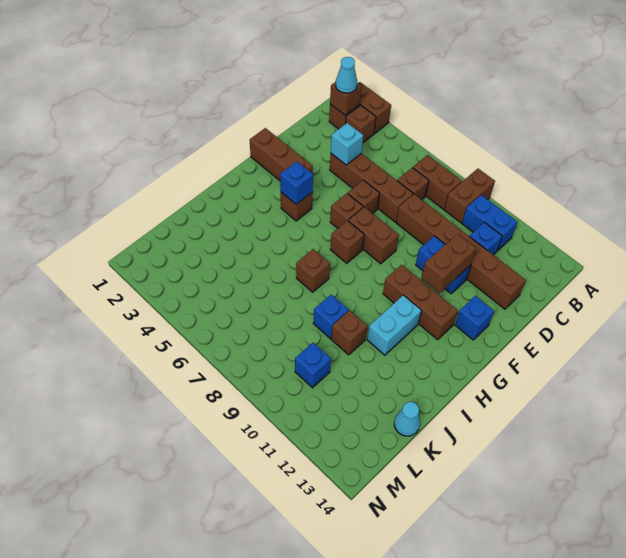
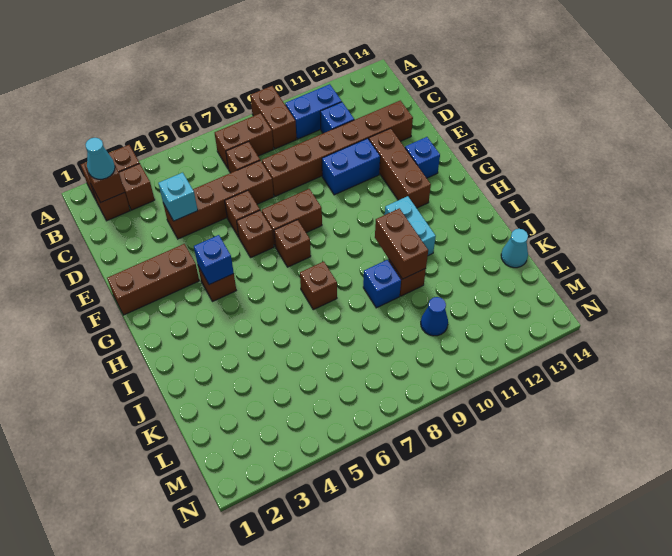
brown brick E11:F11 level 2 -> brown brick I10:J10 level 2
brown brick G10:G12 level 1 -> brown brick E12:G12 level 1
blue brick L10 level 1 -> blue cone L10 level 1

